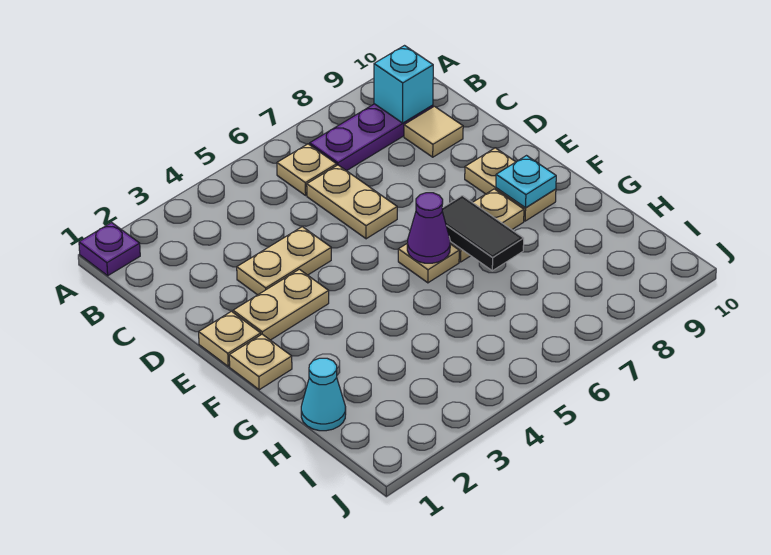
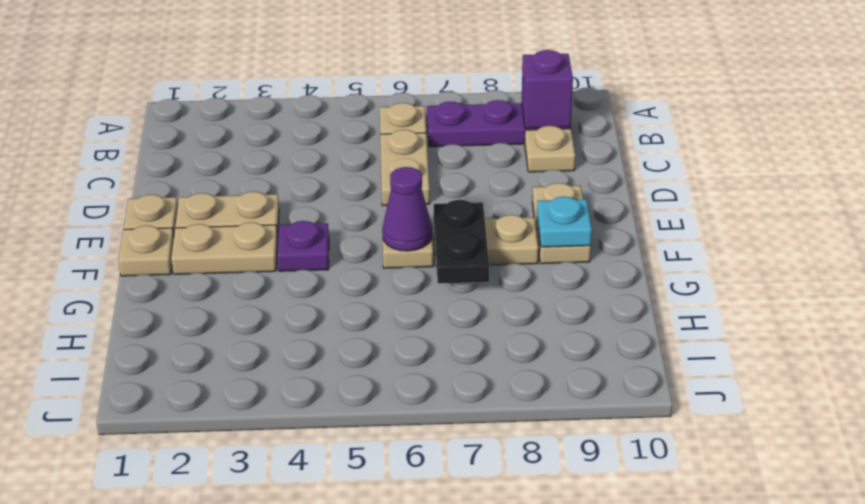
purple plate A1 level 1 -> purple plate F4 level 1
cyan brick B9 level 2 -> purple brick B9 level 2
tan tile C9 level 1 -> tan plate C9 level 1
tan plate D3:D4 level 1 -> tan plate F2:F3 level 1
black tile F7:G7 level 2 -> black plate F7:G7 level 2
cyan cone H1 level 1 -> none

